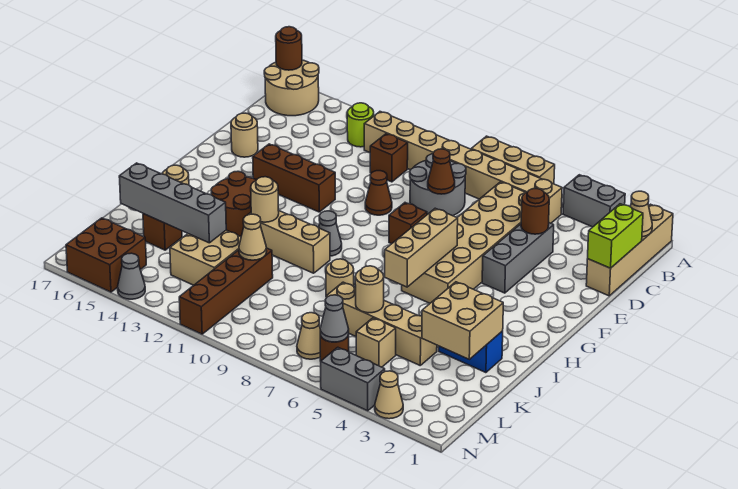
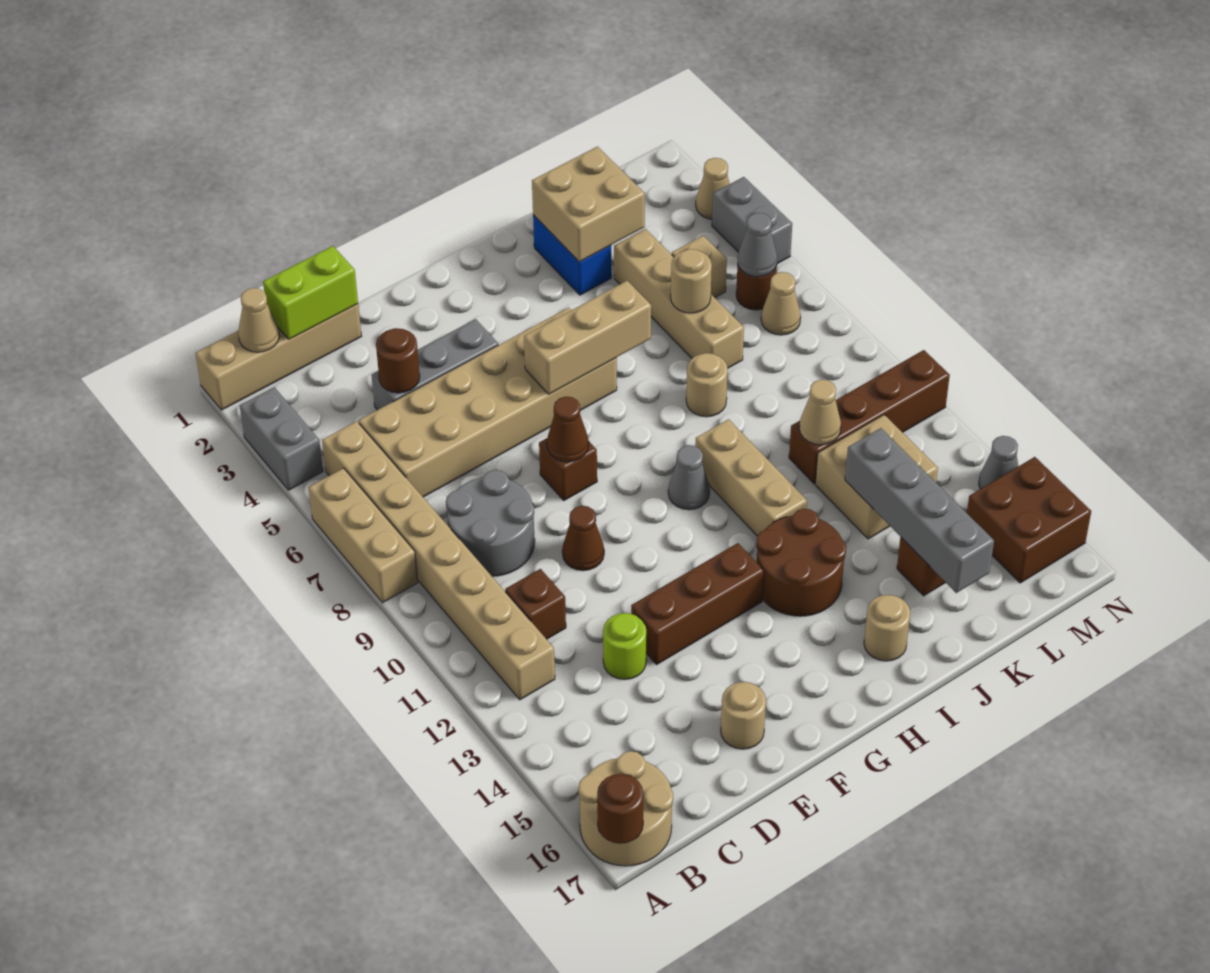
lime round brick B13 level 1 -> lime round brick D13 level 1
brown cone D8 level 2 -> brown cone F8 level 2
brown brick F12:F14 level 1 -> brown brick E13:G13 level 1
tan round brick I12 level 2 -> none

